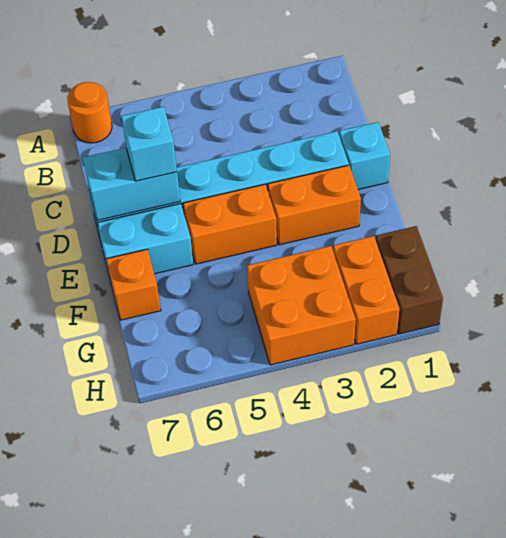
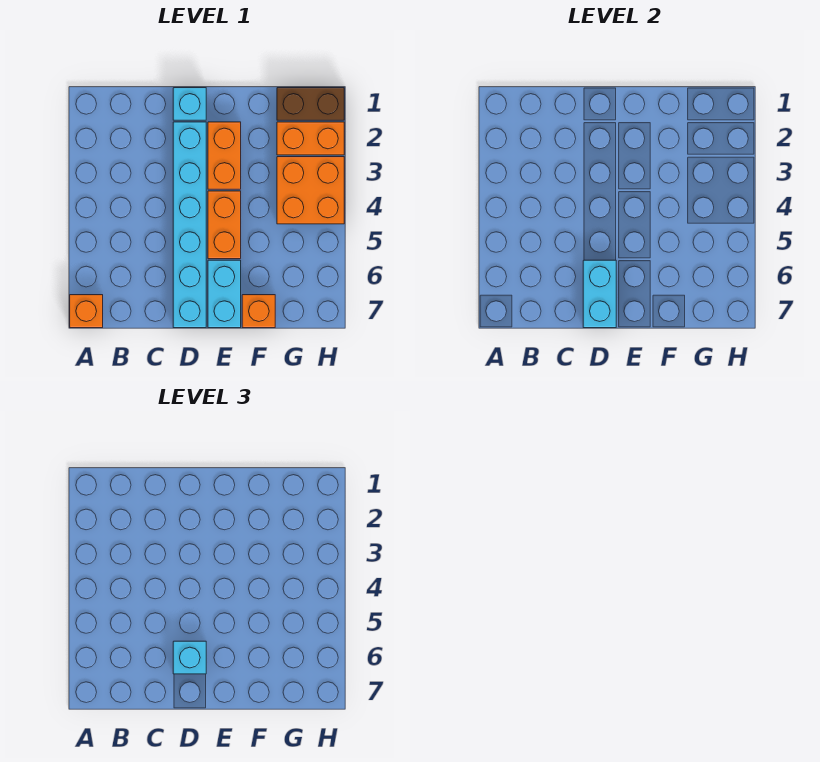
orange round brick A7 level 1 -> orange brick A7 level 1

